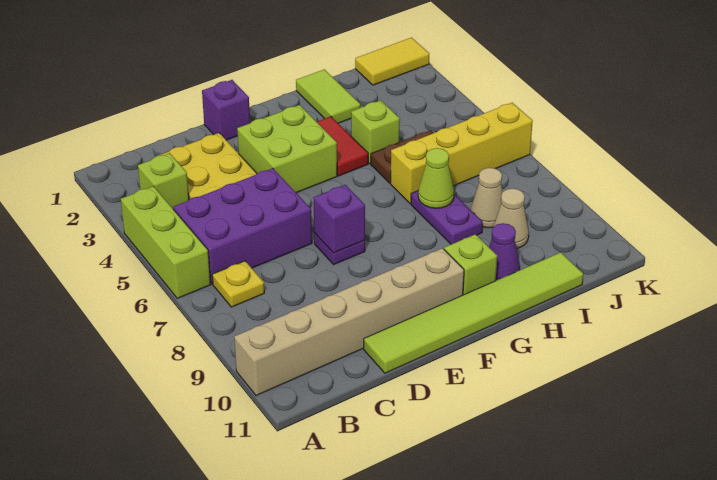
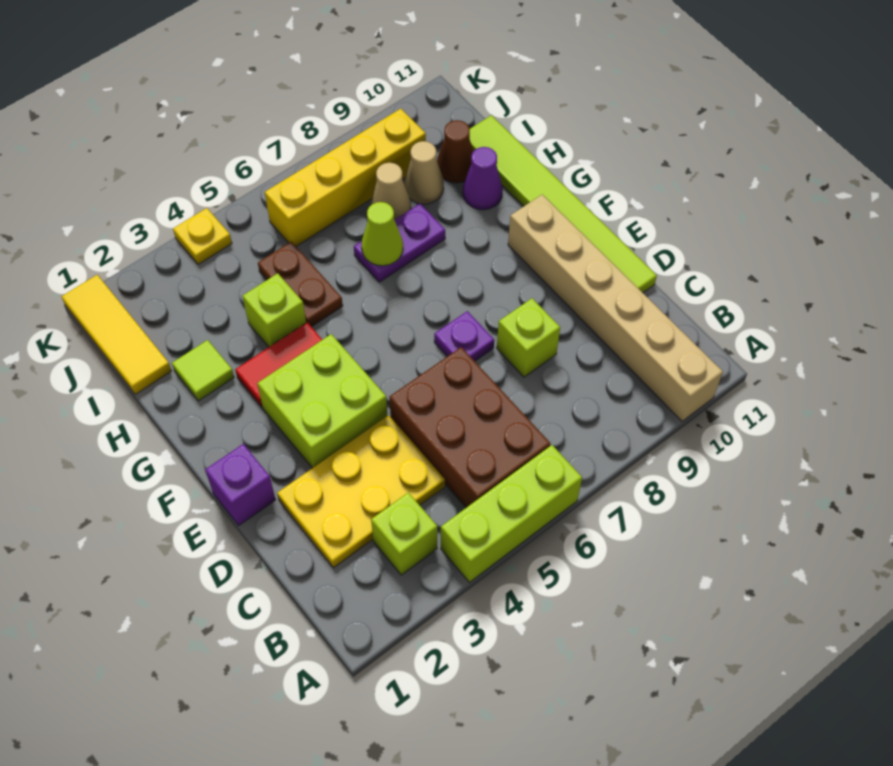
purple brick B5:D6 level 1 -> brown brick B5:D6 level 1
yellow plate B7 level 1 -> yellow plate K4 level 1
purple brick E7 level 2 -> none
lime brick G10 level 1 -> lime brick D8 level 1
lime tile H1:H2 level 1 -> lime tile H2 level 1
yellow brick H6:K6 level 1 -> yellow brick J6:J9 level 1
none -> brown cone I10 level 1
yellow tile J1:K1 level 1 -> yellow tile I1:K1 level 1

